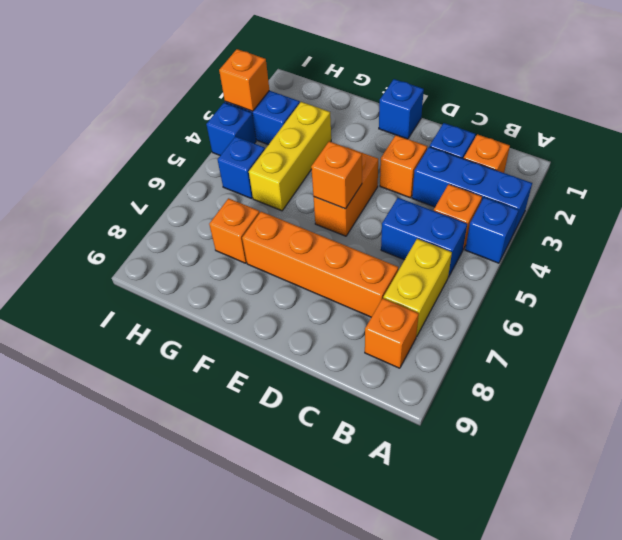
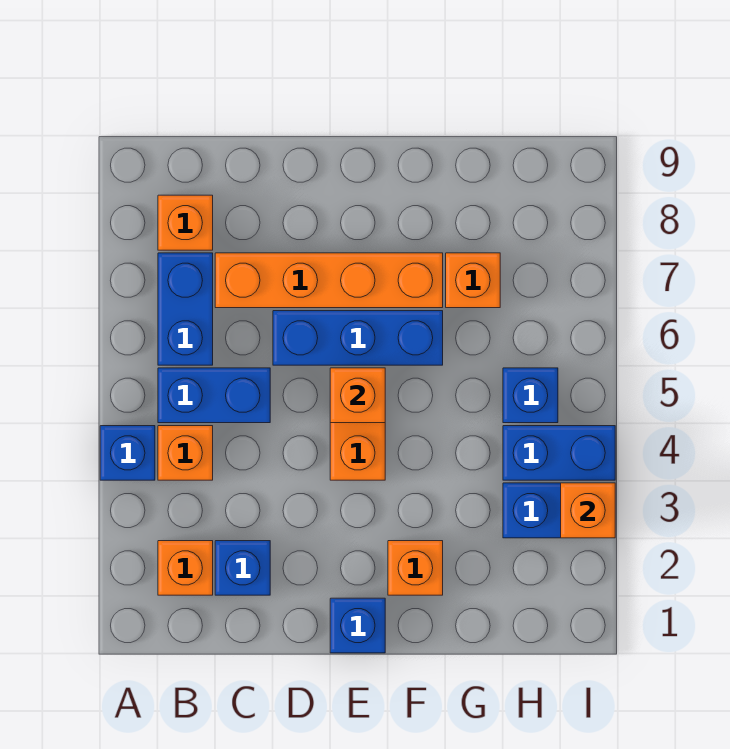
blue brick A3:C3 level 1 -> blue brick D6:F6 level 1
yellow brick B6:B7 level 1 -> blue brick B6:B7 level 1
orange brick D3 level 1 -> orange brick F2 level 1
yellow brick G3:G5 level 1 -> none
blue brick I4 level 1 -> blue brick H4:I4 level 1

